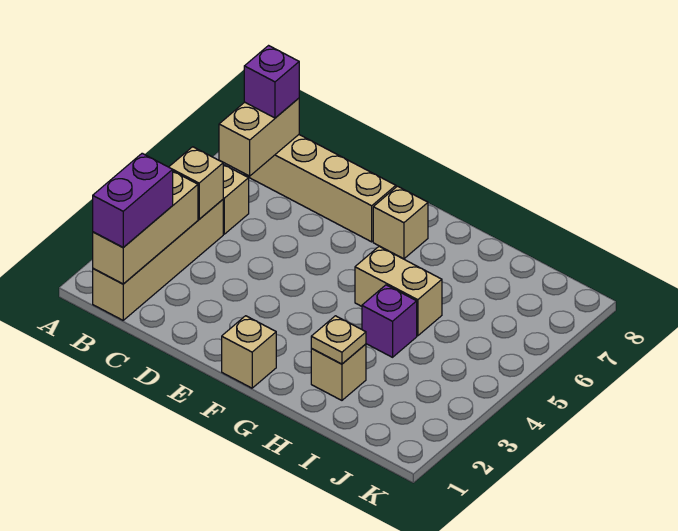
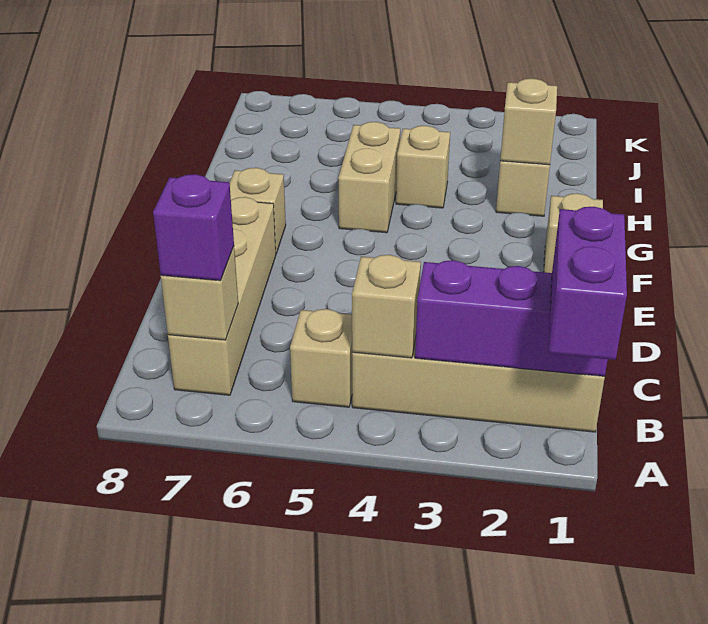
tan brick B1:B3 level 2 -> purple brick B1:B3 level 2
purple brick B1:B2 level 3 -> purple brick A1:B1 level 3
tan brick B6:B7 level 2 -> tan brick B7 level 2
tan plate H2 level 2 -> tan brick H2 level 2
purple brick H4 level 1 -> tan brick H4 level 1

